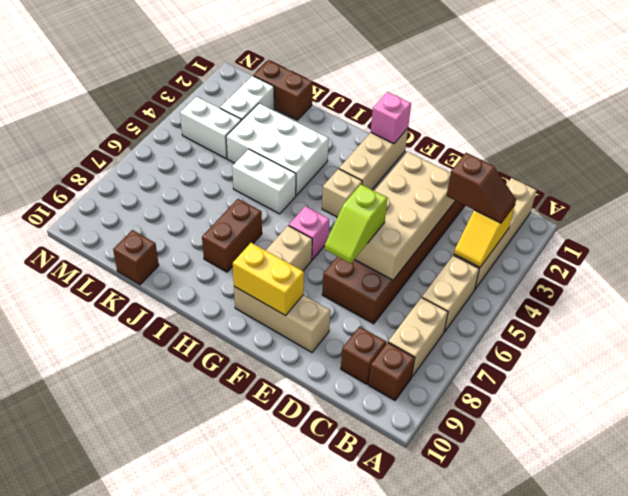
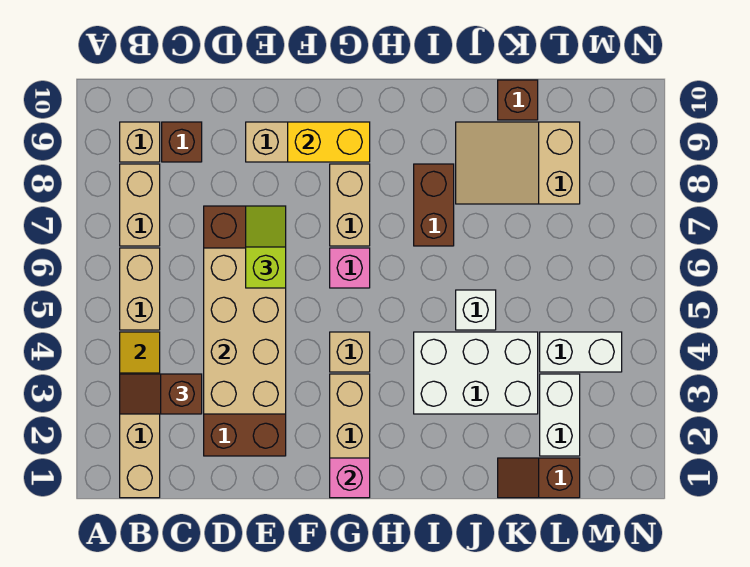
brown brick B9 level 1 -> tan brick B9 level 1
white brick I5:J5 level 1 -> white brick J5 level 1
none -> tan slope J8:L9 level 1 top L
brown brick K1:L1 level 1 -> brown slope K1:L1 level 1 top L

